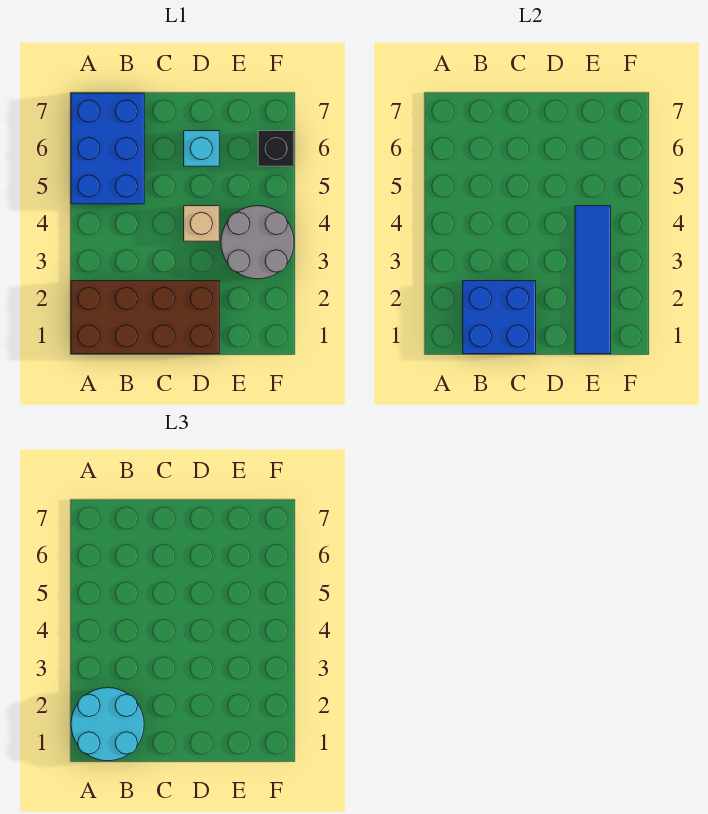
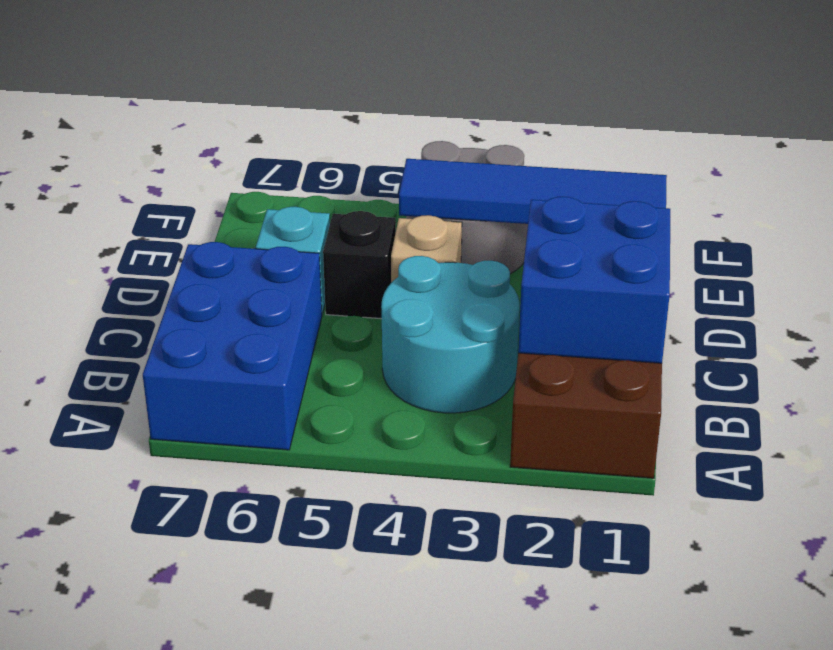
cyan round brick A1:B2 level 3 -> cyan round brick B3:C4 level 1
blue brick A5:B7 level 1 -> blue brick A6:C7 level 1
black brick F6 level 1 -> black brick D5 level 1

